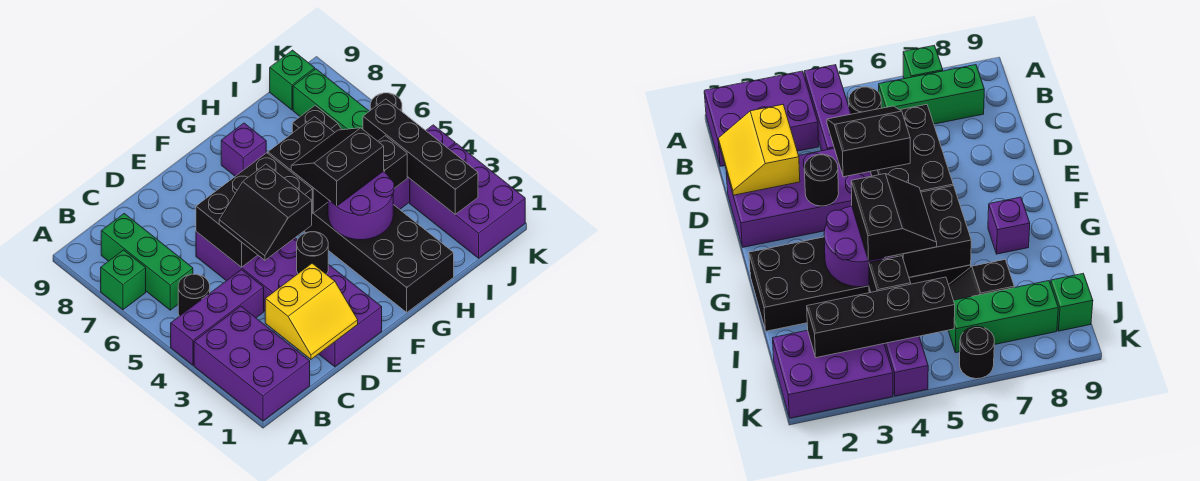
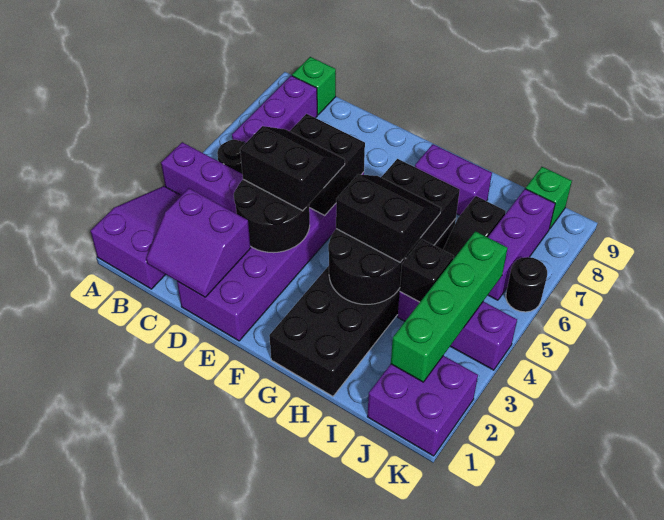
purple brick A1:B3 level 1 -> purple slope A1:B3 level 1 top 1
green brick A7 level 1 -> green brick B9 level 1
green brick B6:B8 level 1 -> purple brick B6:B8 level 1
yellow slope C1:D2 level 2 top 2 -> purple slope C1:D2 level 2 top 2
black slope D4:E5 level 3 top E -> black slope D4:E5 level 3 top 4
black brick D5:F6 level 2 -> black brick D5:E6 level 2
black round brick E3 level 2 -> black round brick D3:E4 level 2
purple round brick G3:H4 level 2 -> black round brick G3:H4 level 2
purple brick G8 level 1 -> purple brick G8:H8 level 1
purple brick J1:K3 level 1 -> purple brick J1:K2 level 1
black brick J2:J5 level 2 -> green brick J2:J5 level 2
green brick J6:J8 level 1 -> purple brick J6:J8 level 1

